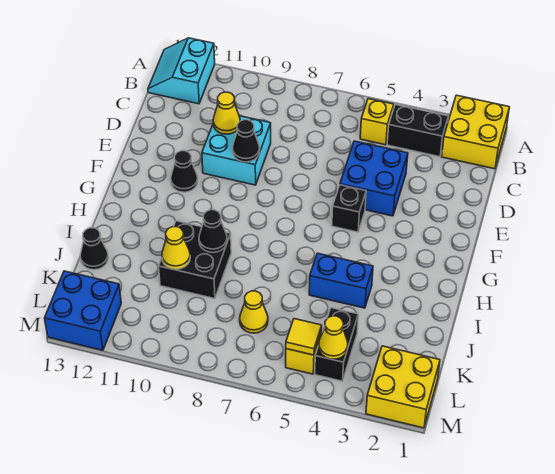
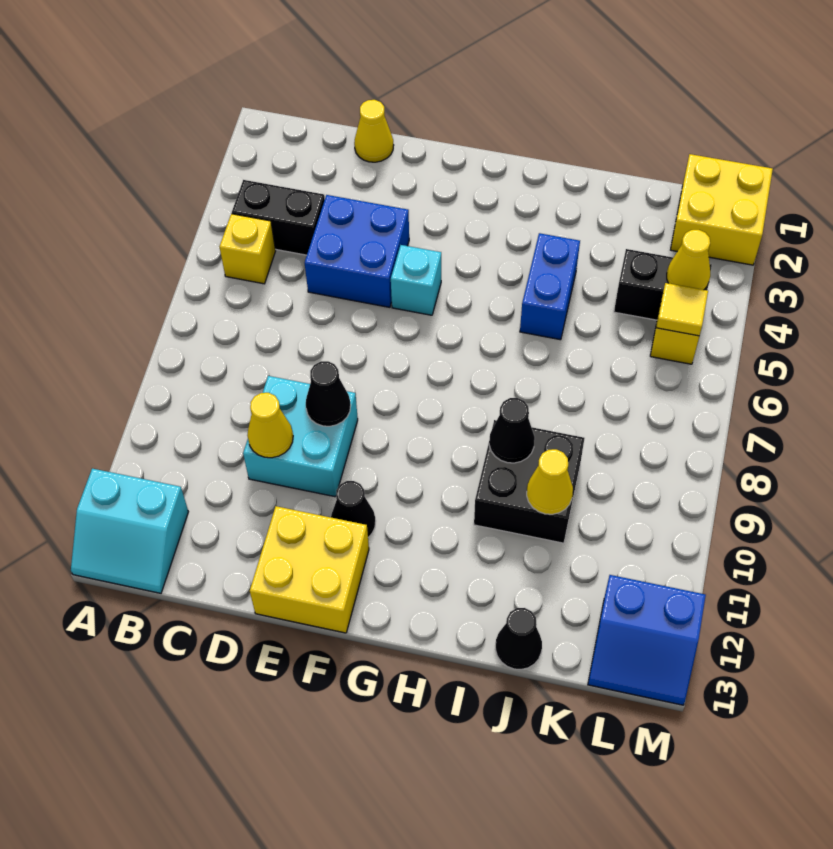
yellow brick A1:B2 level 1 -> yellow brick E12:F13 level 1
black brick B3:B4 level 1 -> black brick B4:C4 level 1
black brick F5 level 1 -> cyan brick F5 level 1
yellow cone K7 level 1 -> yellow cone D1 level 1
blue brick L12:M13 level 1 -> blue slope L12:M13 level 1 top 12

